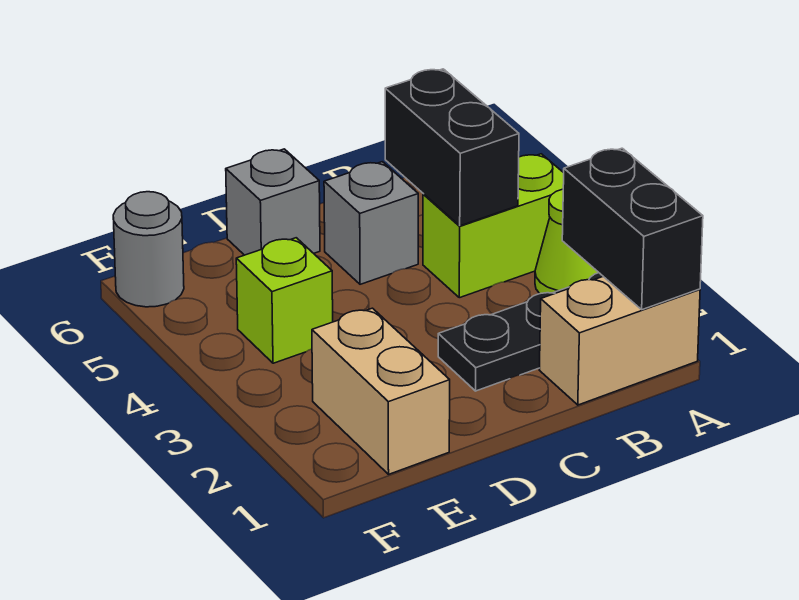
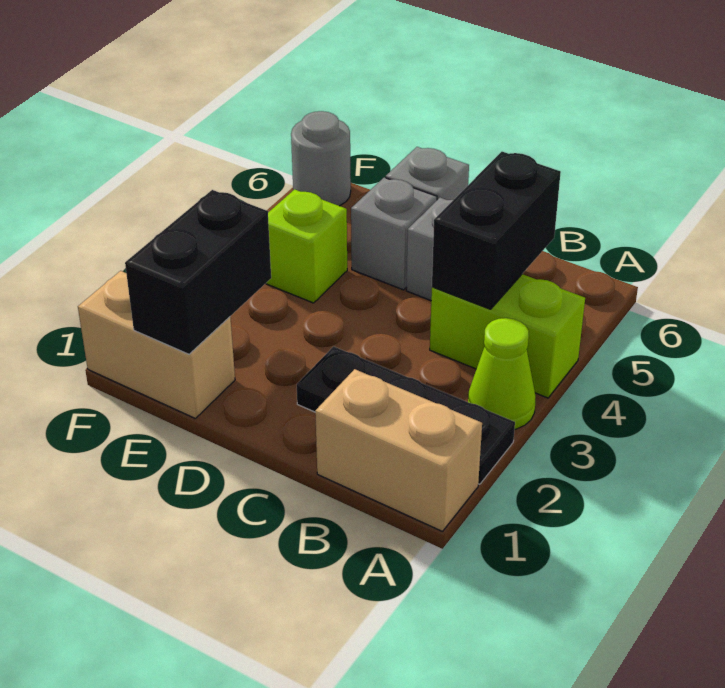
black brick A1:A2 level 2 -> black brick E1:E2 level 2
none -> grey brick D5 level 1
tan brick E1:E2 level 1 -> tan brick E1:F1 level 1

